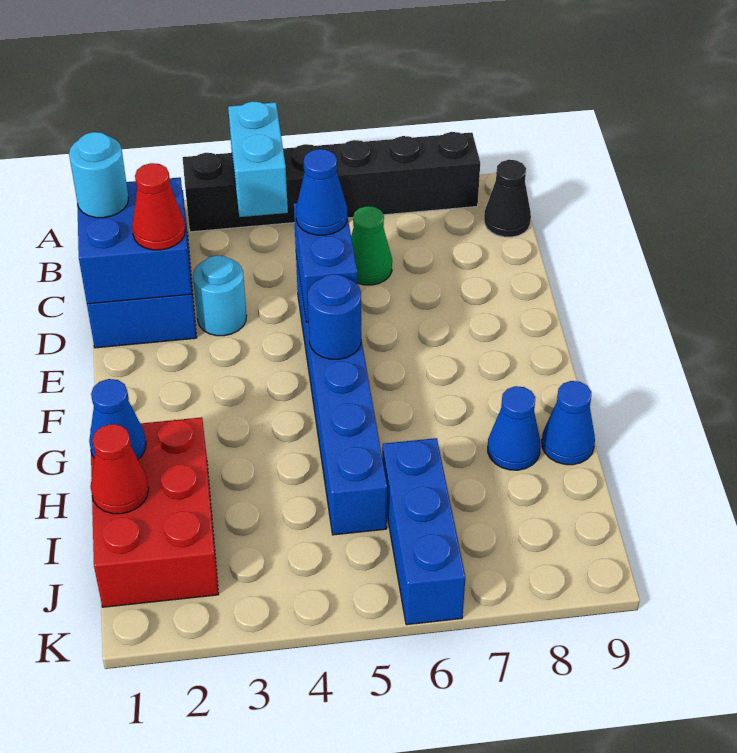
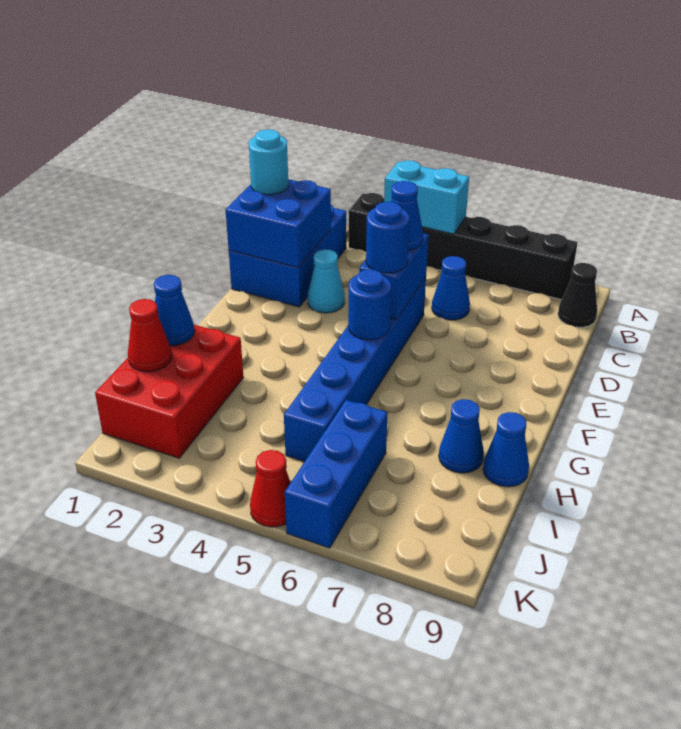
cyan brick A4:B4 level 2 -> cyan brick A4:A5 level 2
green cone C6 level 1 -> blue cone C6 level 1
red cone D2 level 3 -> red cone K5 level 1
cyan round brick D3 level 1 -> cyan cone D3 level 1
none -> blue round brick E5 level 3

